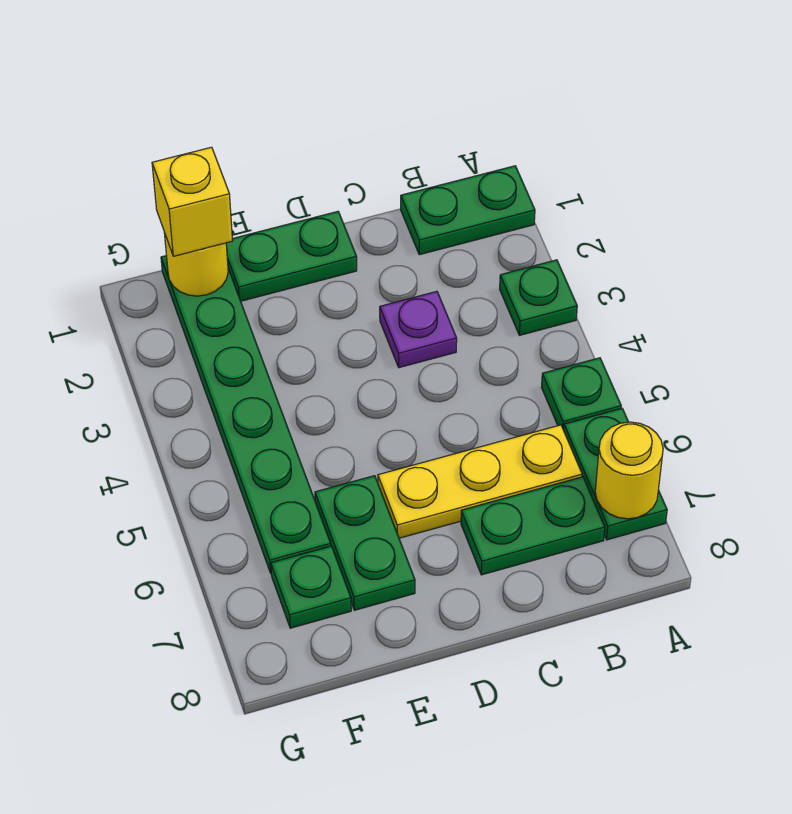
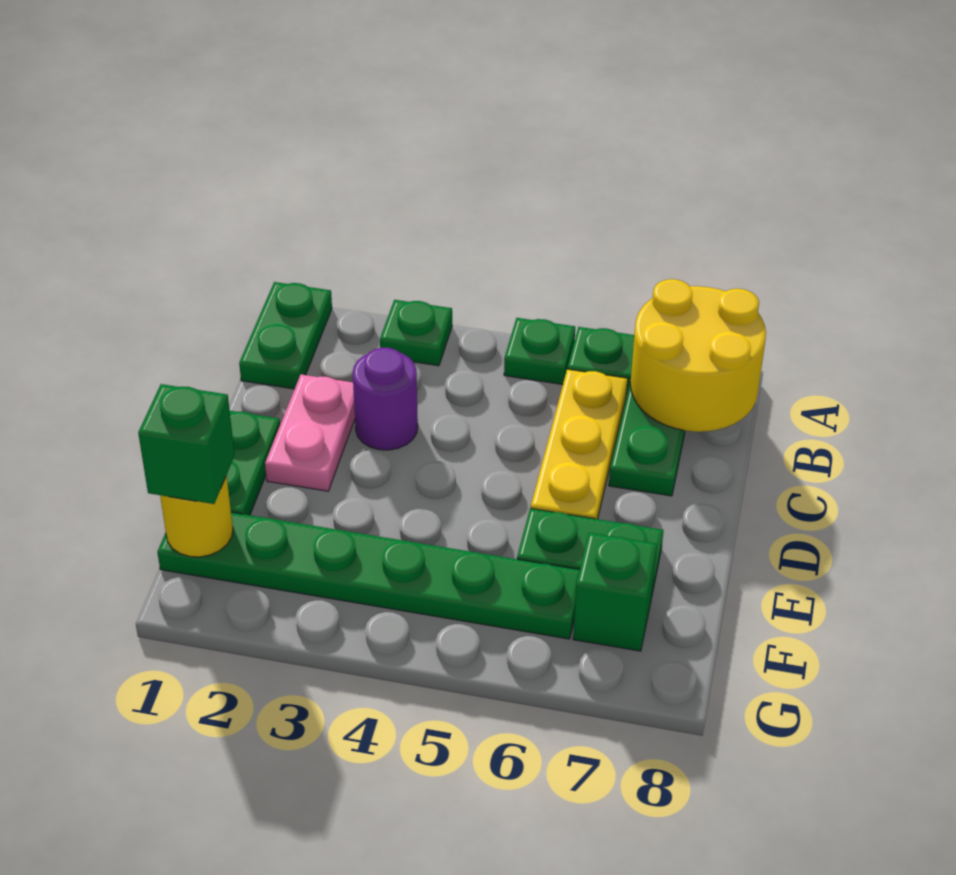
yellow round brick A7 level 2 -> yellow round brick A7:B8 level 2
none -> pink plate C2:D2 level 1
purple plate C3 level 1 -> purple round brick C3 level 1
yellow brick F1 level 3 -> green brick F1 level 3
green plate F7 level 1 -> green brick F7 level 1

